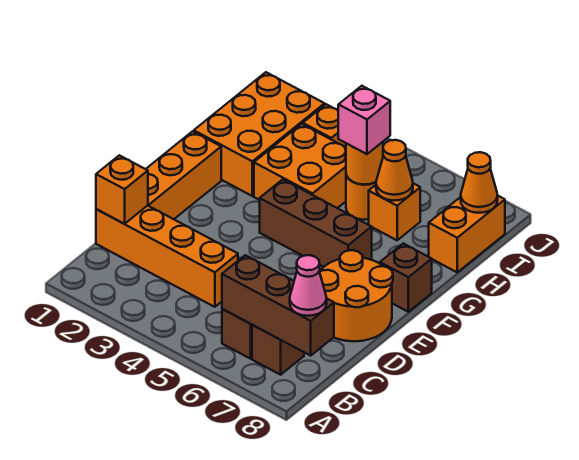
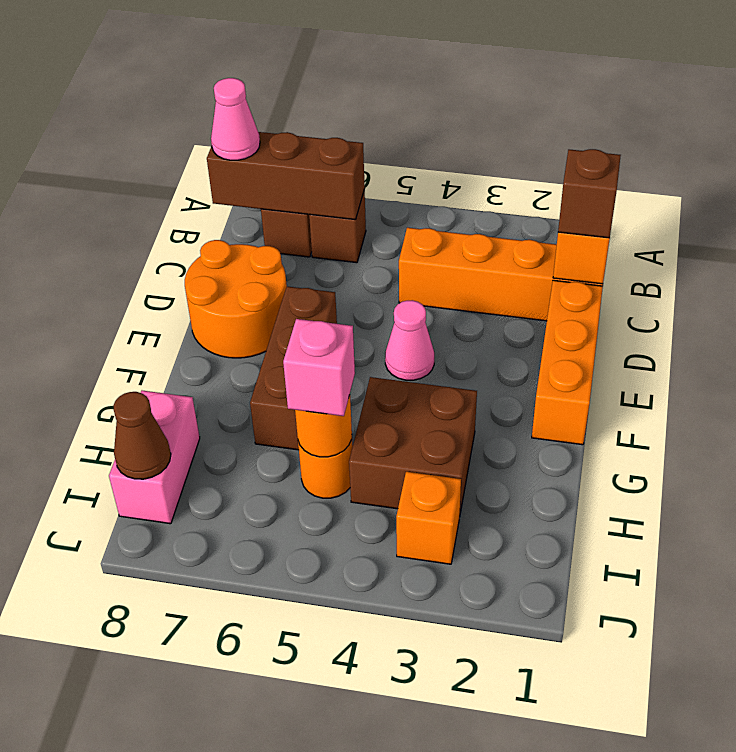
none -> pink cone E4 level 1
brown brick F4:F6 level 1 -> brown brick E6:G6 level 1
brown brick F8 level 1 -> brown brick C1 level 3
orange brick G1:I2 level 1 -> none
orange brick G3:H4 level 1 -> brown brick G3:H4 level 1
orange brick H6 level 1 -> none
orange cone H6 level 2 -> none
orange brick H8:I8 level 1 -> pink brick H8:I8 level 1
orange cone I8 level 2 -> brown cone I8 level 2

